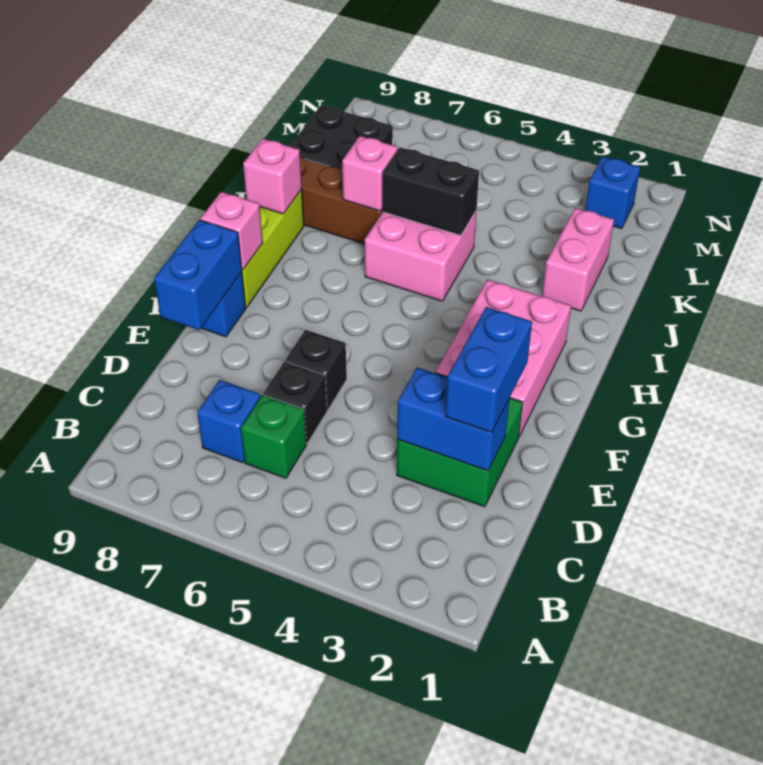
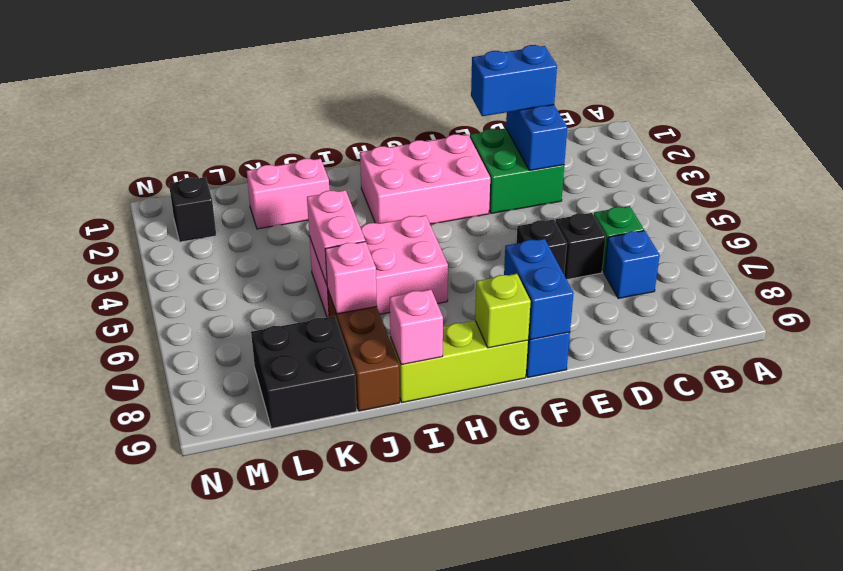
blue brick E9:F9 level 2 -> blue brick F8:F9 level 2
pink brick G9 level 2 -> lime brick G9 level 2
pink brick I5:J6 level 1 -> pink brick H5:J6 level 1
black brick J5:J6 level 2 -> pink brick J5:J6 level 2
blue brick M2 level 1 -> black brick M2 level 1

